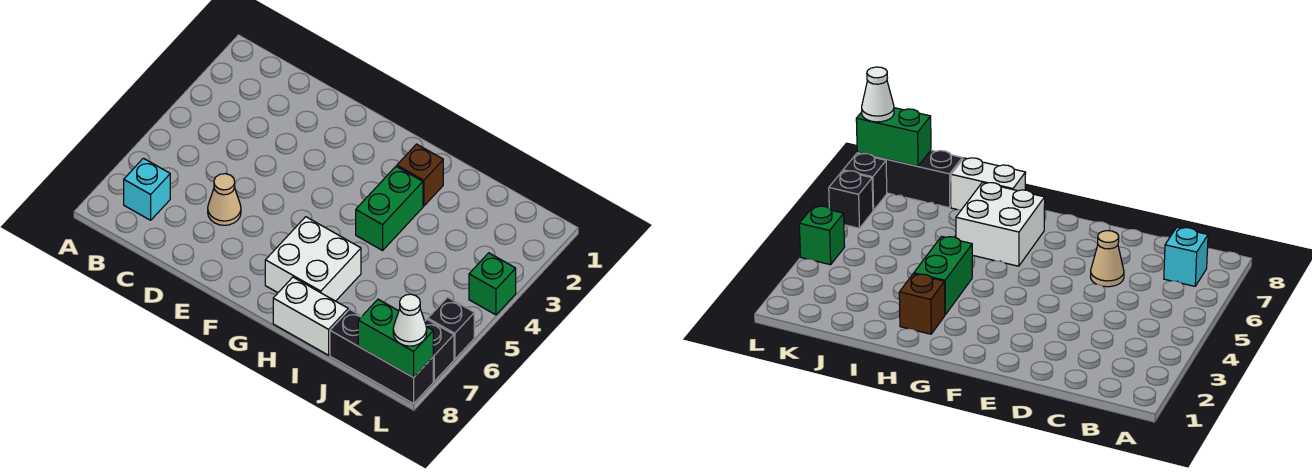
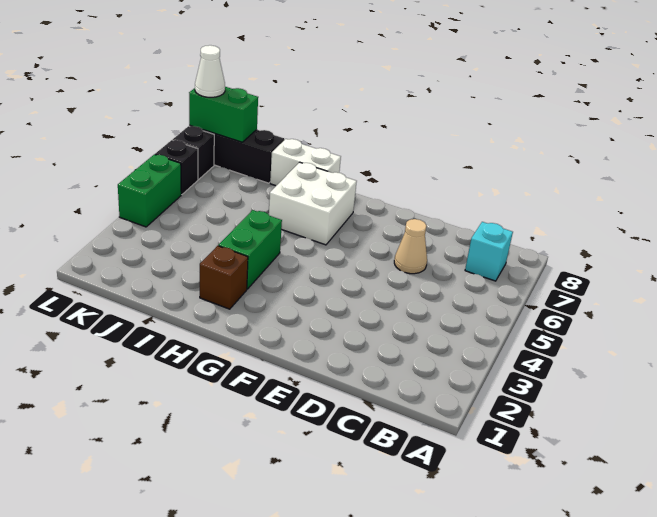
green brick L4 level 1 -> green brick L4:L5 level 1

